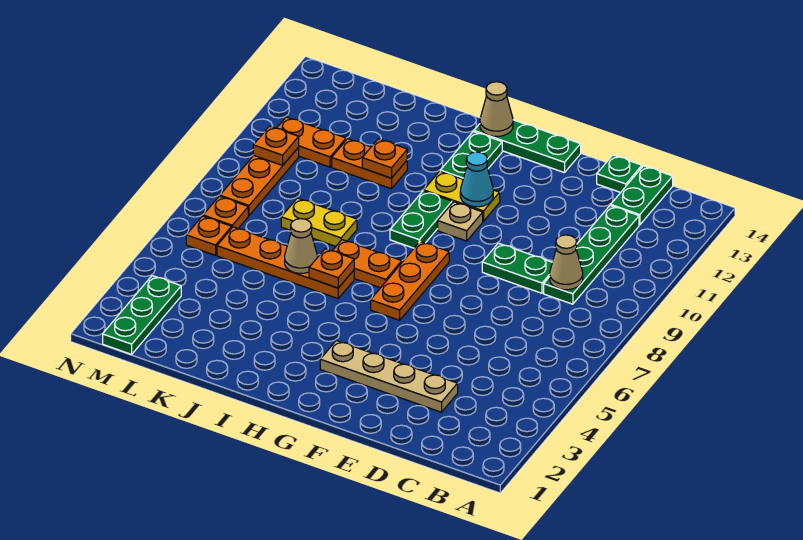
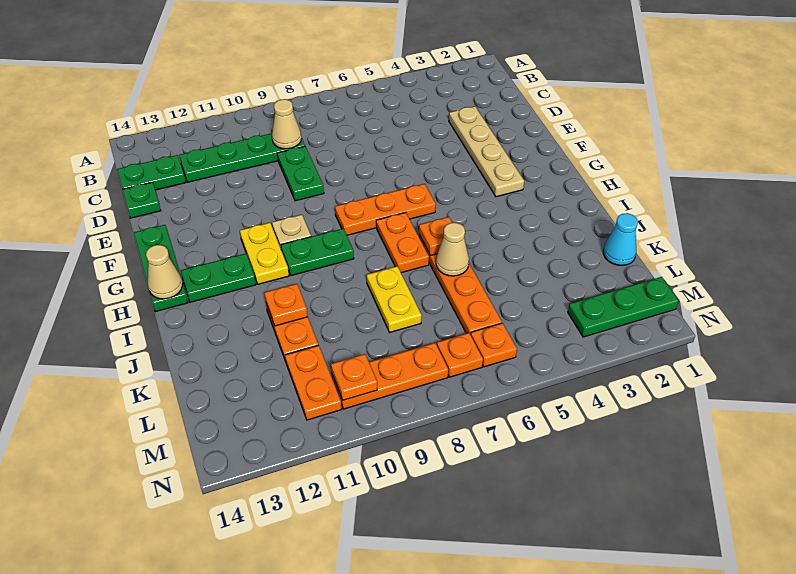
cyan cone G11 level 2 -> cyan cone K1 level 1

